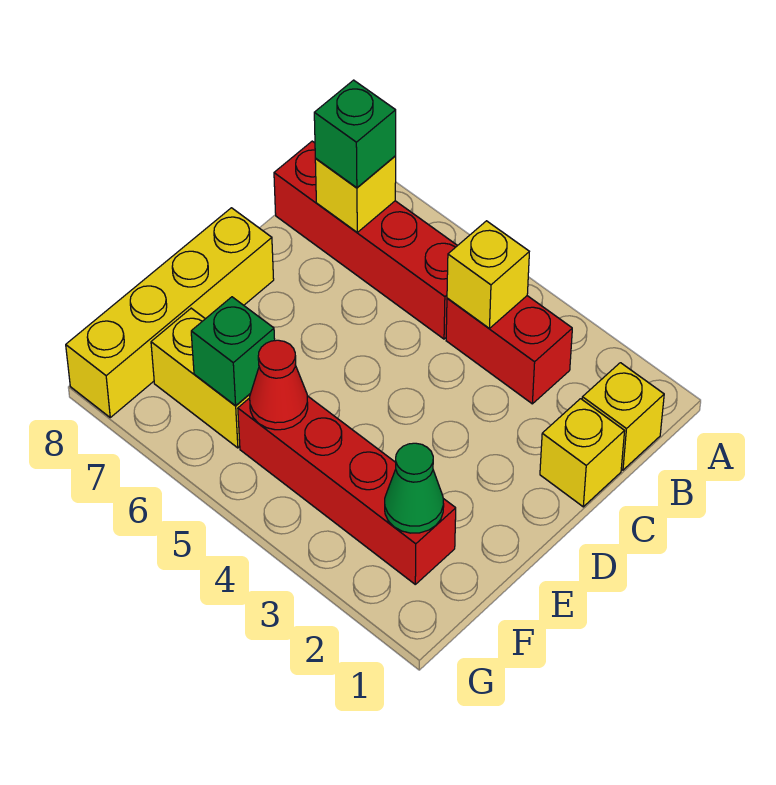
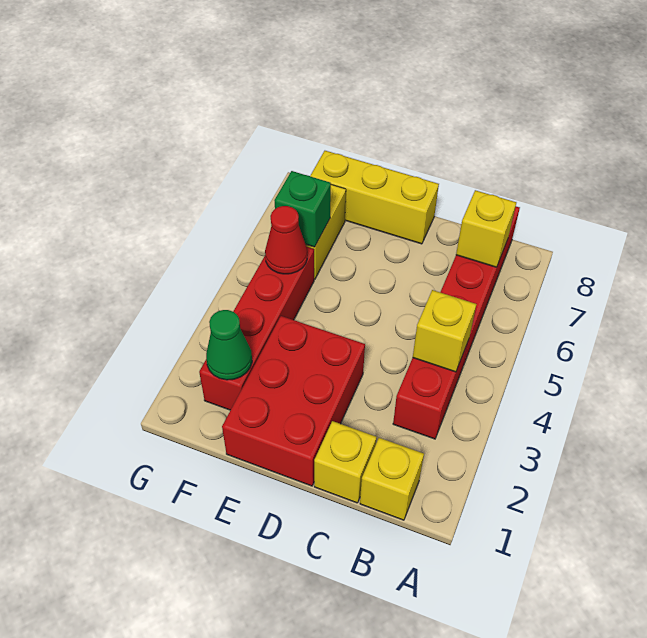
green brick B7 level 3 -> none
none -> red brick D1:E3 level 1
yellow brick D8:G8 level 1 -> yellow brick D8:F8 level 1

